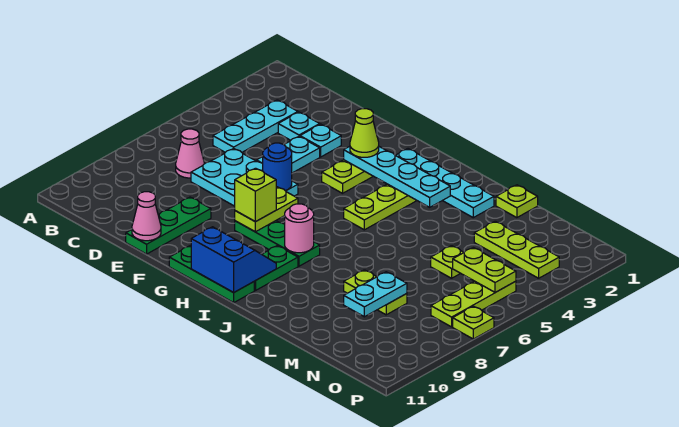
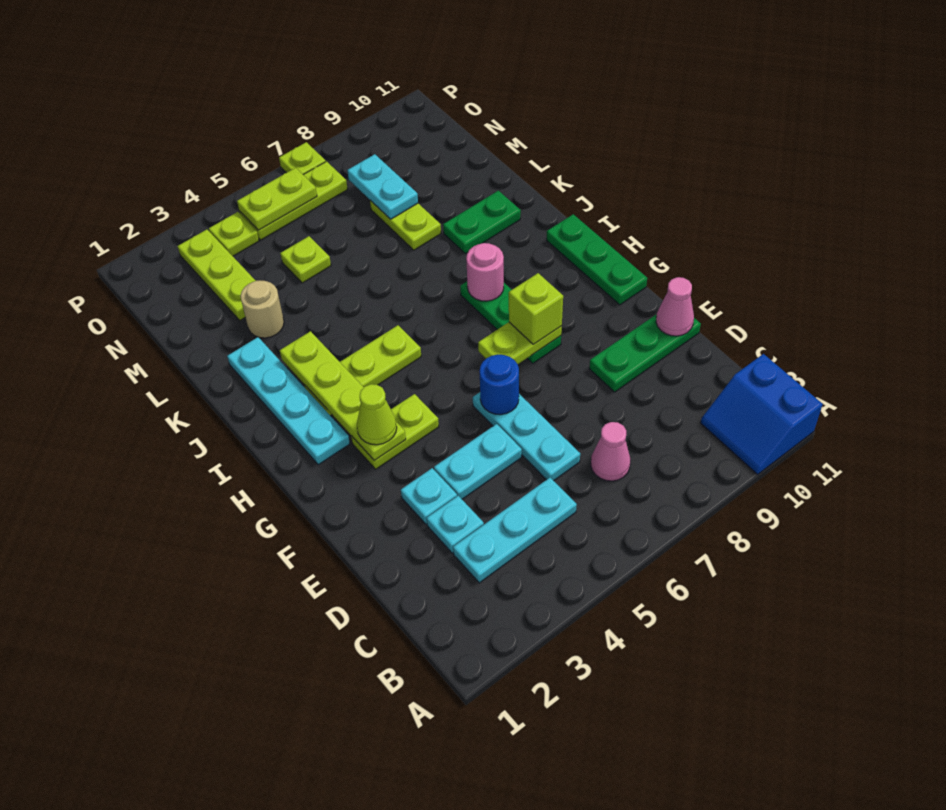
cyan plate D6:F7 level 1 -> cyan plate D6:F6 level 1
cyan plate G3:J3 level 2 -> lime plate G3:J3 level 2
blue slope H10:I11 level 2 top 11 -> blue slope A10:B11 level 1 top 11
green plate I9:I10 level 1 -> green plate K9:K10 level 1
lime plate L1 level 1 -> lime plate O4 level 1
none -> tan round brick L3 level 1
cyan plate M8:M9 level 2 -> cyan plate M8:N8 level 2
lime plate N5:O5 level 2 -> lime plate O5:O6 level 2

